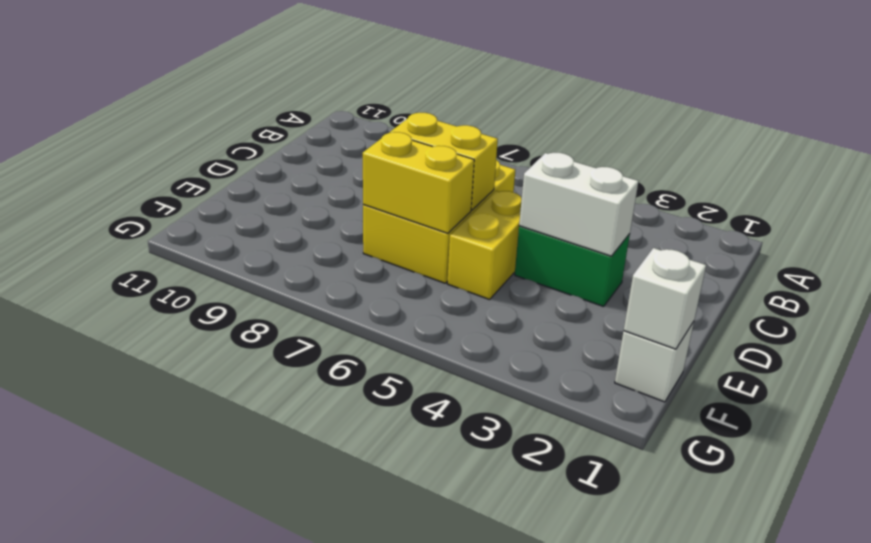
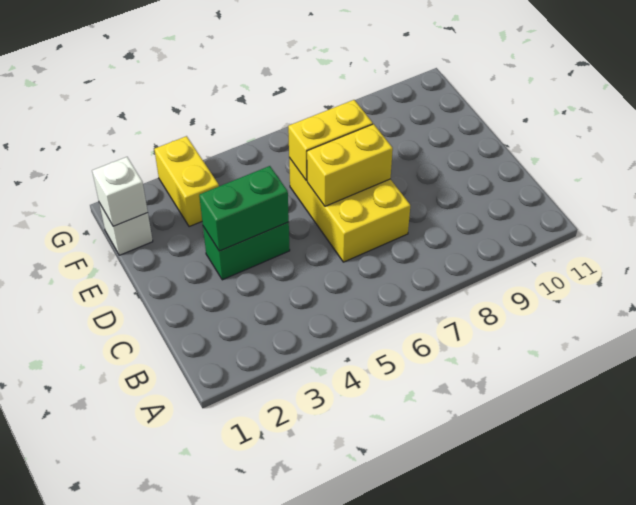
white brick D3:D4 level 2 -> green brick D3:D4 level 2
yellow brick D5:E5 level 1 -> yellow brick F3:G3 level 1

